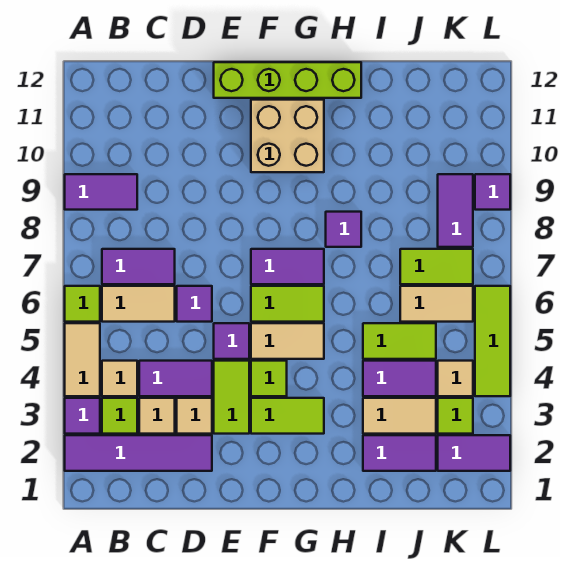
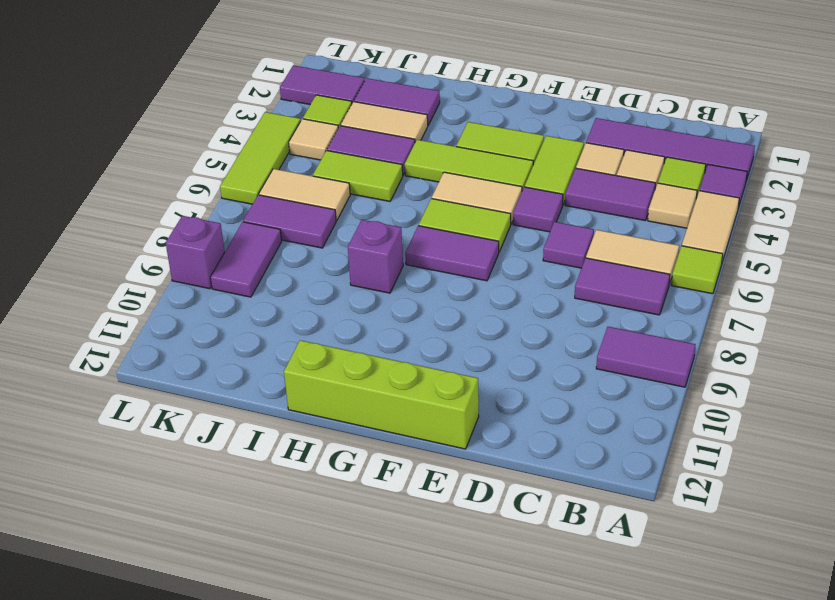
lime tile F4 level 1 -> lime tile F4:H4 level 1
tan brick F10:G11 level 1 -> none
purple tile H8 level 1 -> purple brick H8 level 1
lime tile J7:K7 level 1 -> purple tile J7:K7 level 1
purple tile L9 level 1 -> purple brick L9 level 1

